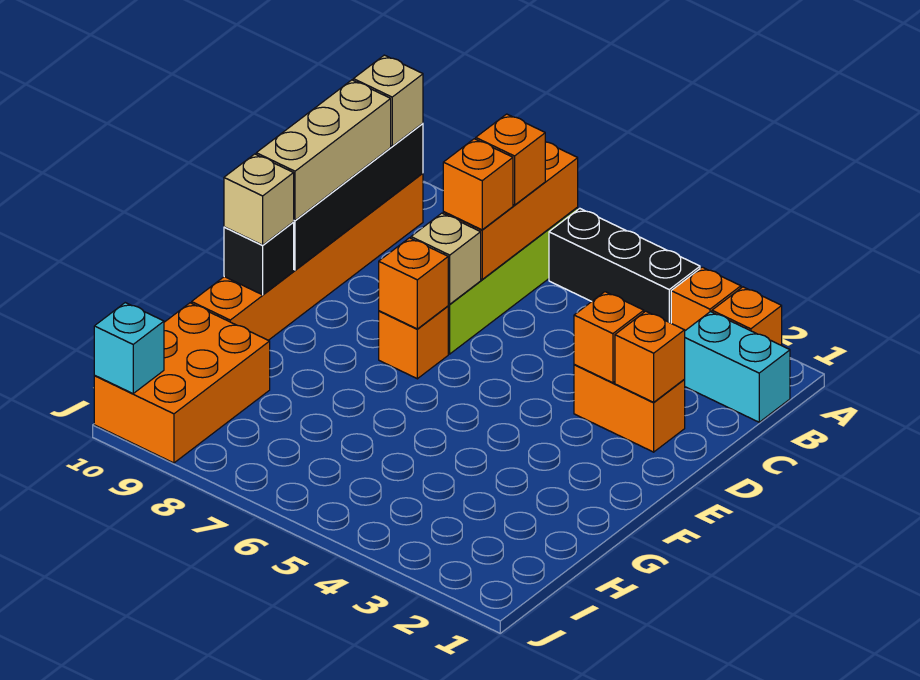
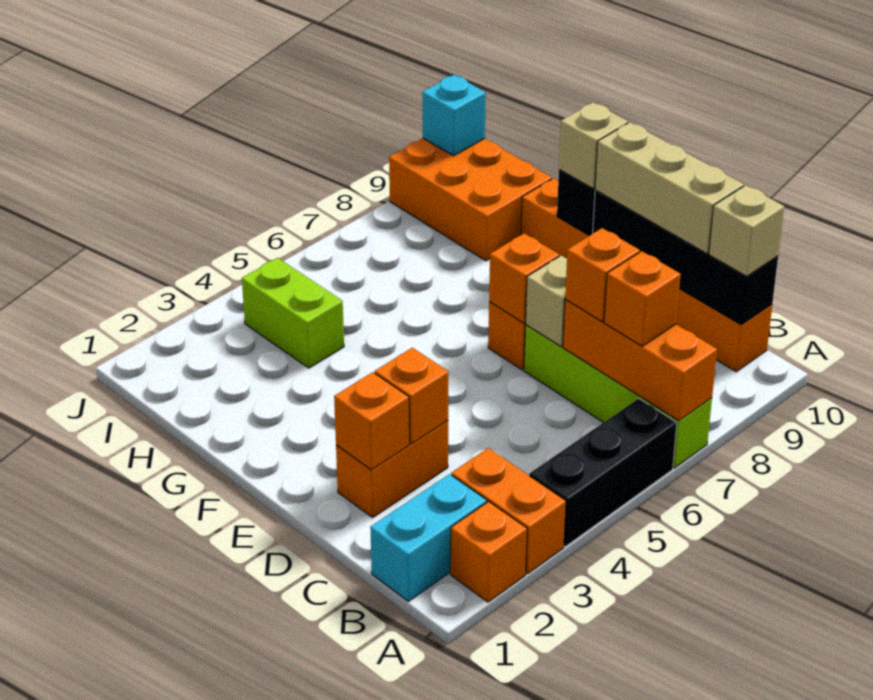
orange brick A3 level 1 -> orange brick A3:B3 level 1
none -> lime brick H4:I4 level 1

